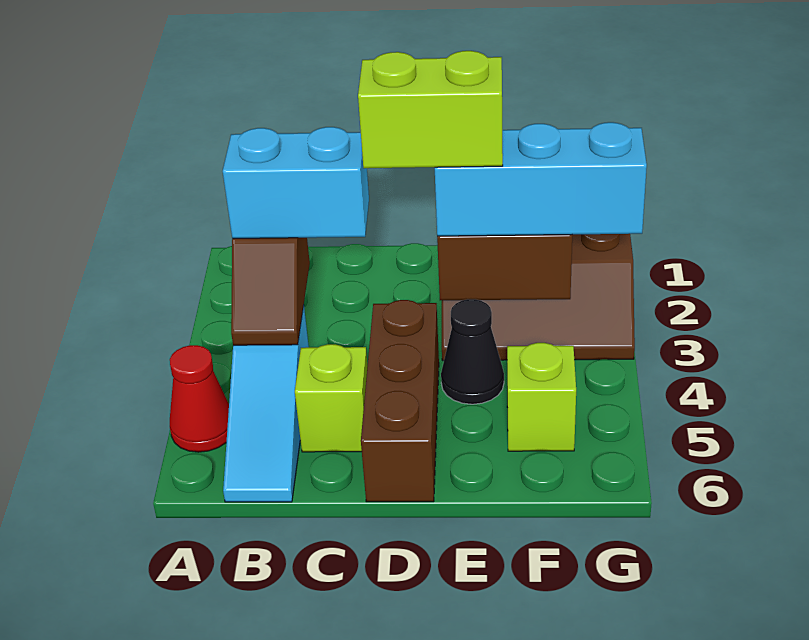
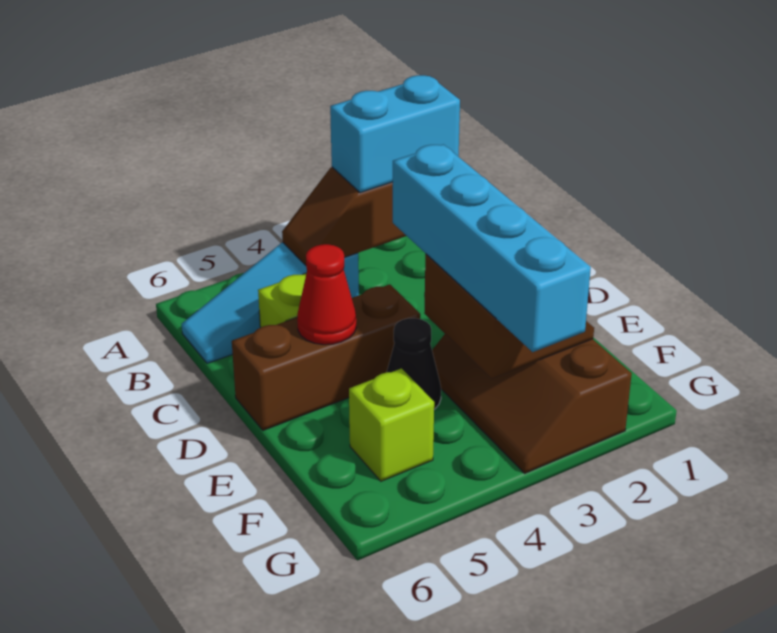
red cone A5 level 1 -> red cone D5 level 2
cyan brick B3:C3 level 3 -> cyan brick B2:B3 level 3
lime brick D3:E3 level 4 -> none
cyan brick E3:G3 level 3 -> cyan brick D3:G3 level 3

